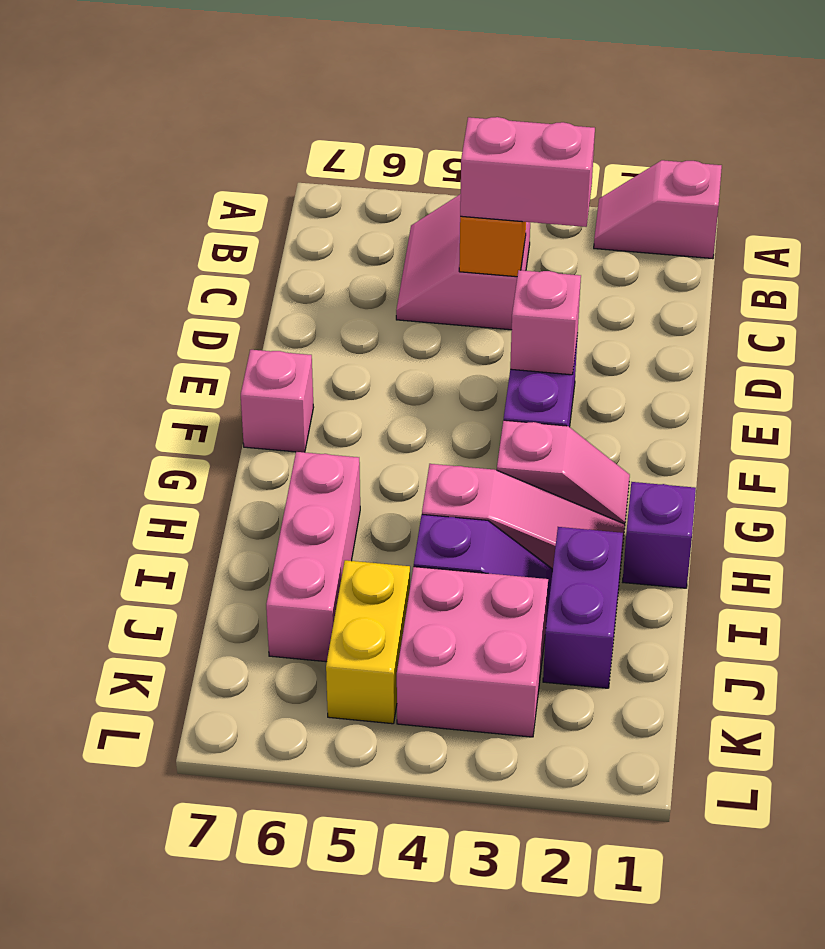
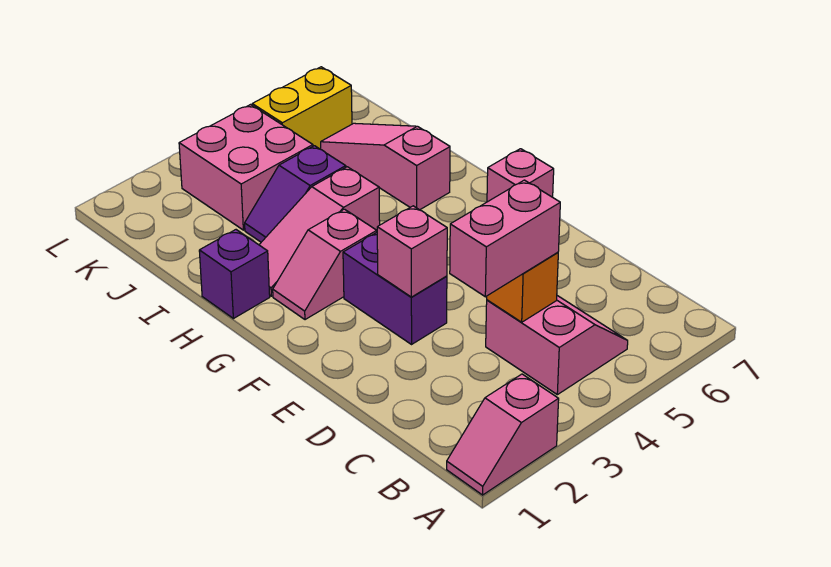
pink slope A1:A2 level 1 top 1 -> pink slope A1:A2 level 1 top 2
pink brick H6:J6 level 1 -> pink slope H6:J6 level 1 top H
purple brick I2:J2 level 1 -> none
yellow brick J5:K5 level 1 -> yellow brick K5:K6 level 1

